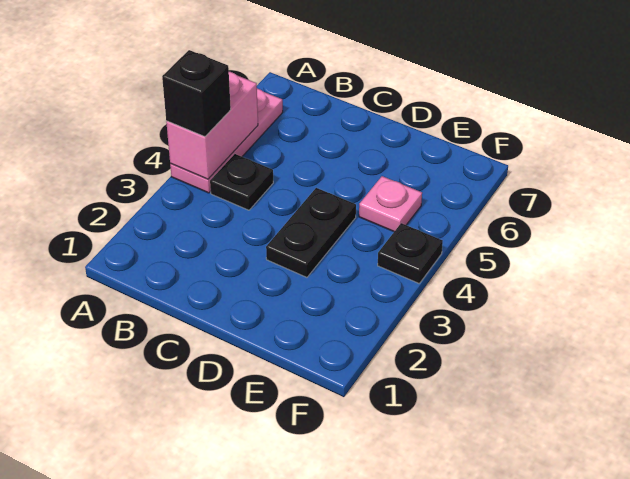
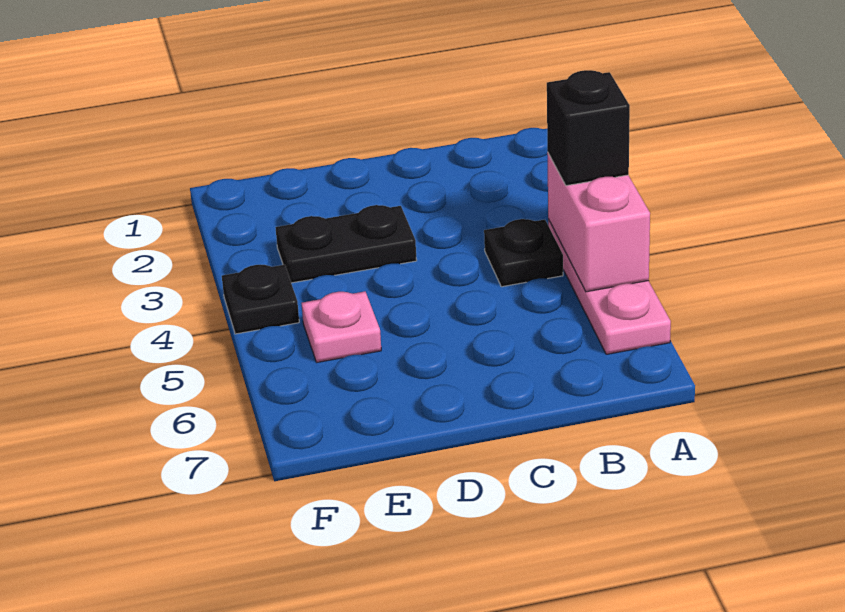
black plate D3:D4 level 1 -> black plate D3:E3 level 1

